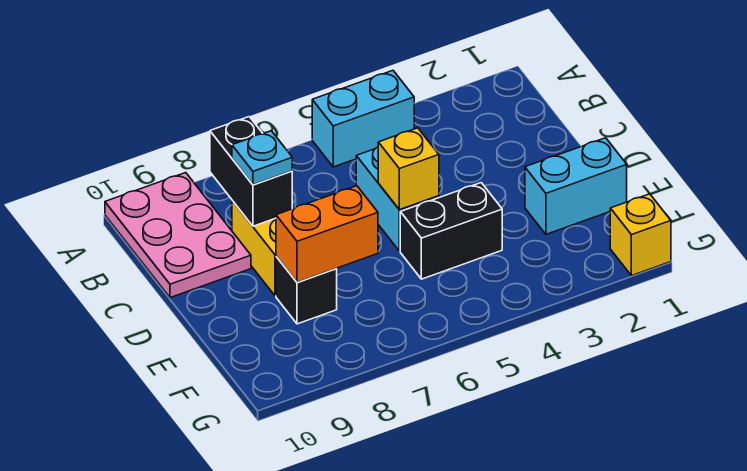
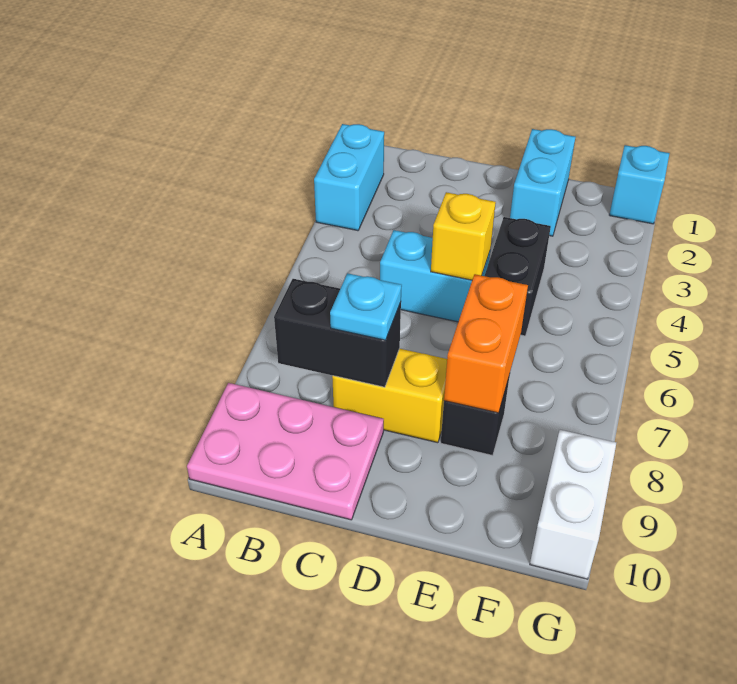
cyan brick A4:A5 level 1 -> cyan brick A2:A3 level 1
yellow brick G1 level 1 -> cyan brick G1 level 1
none -> white brick G9:G10 level 1

